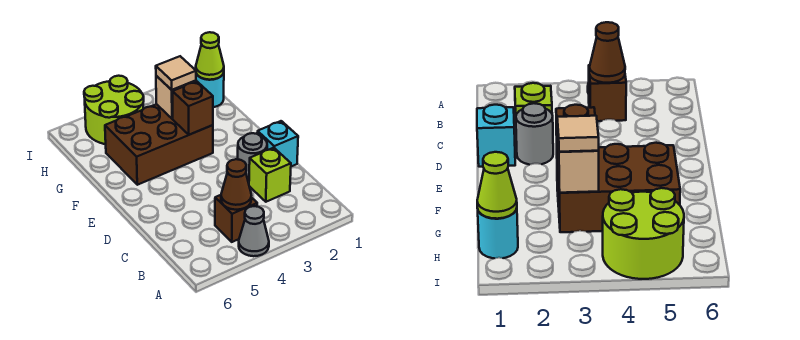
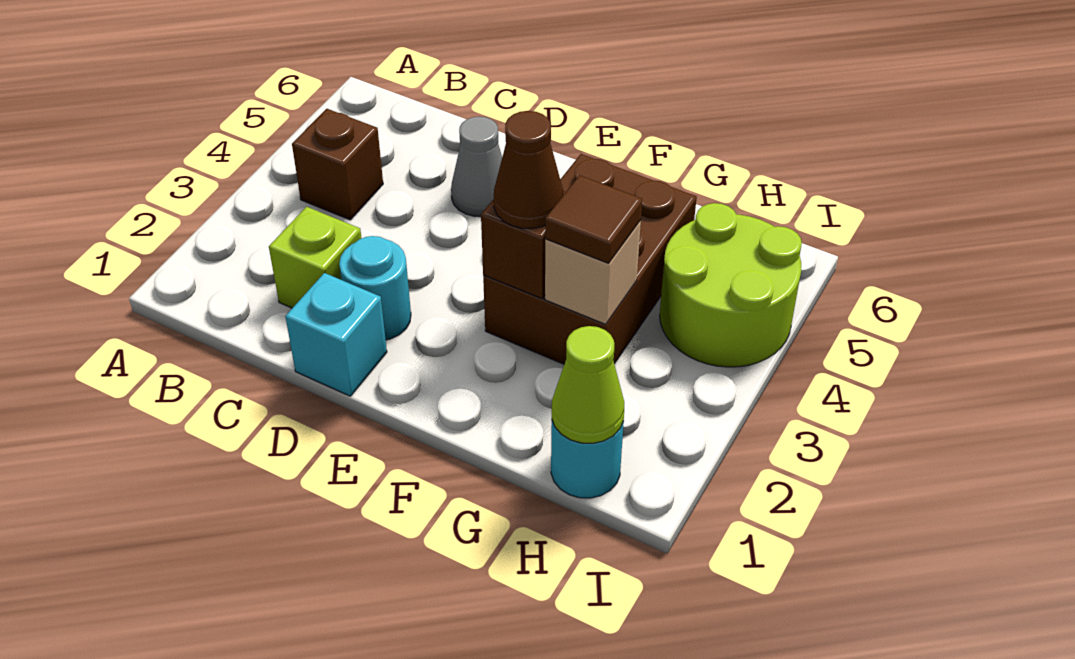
grey cone A4 level 1 -> grey cone D5 level 1
brown cone B4 level 2 -> brown cone F3 level 3
grey round brick D2 level 1 -> cyan round brick D2 level 1
tan tile G3 level 3 -> brown tile G3 level 3

